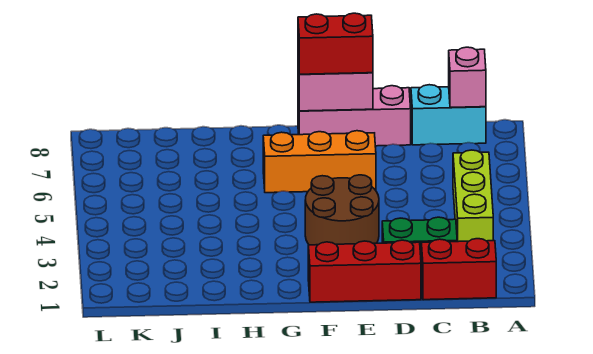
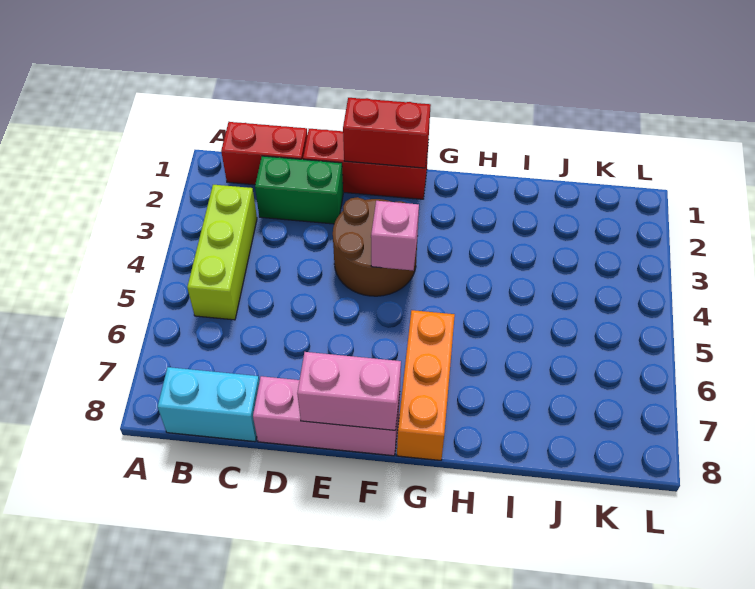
pink brick B8 level 2 -> pink brick F4 level 2
orange brick E6:G6 level 1 -> orange brick G6:G8 level 1
red brick E8:F8 level 3 -> red brick E1:F1 level 2

